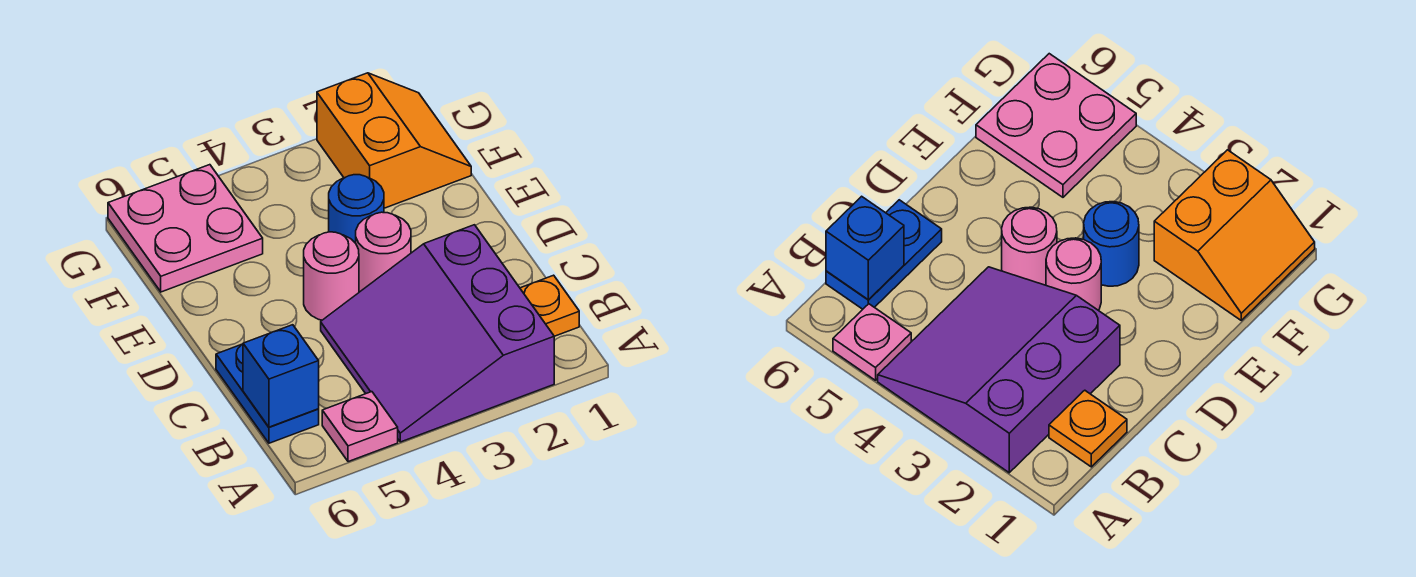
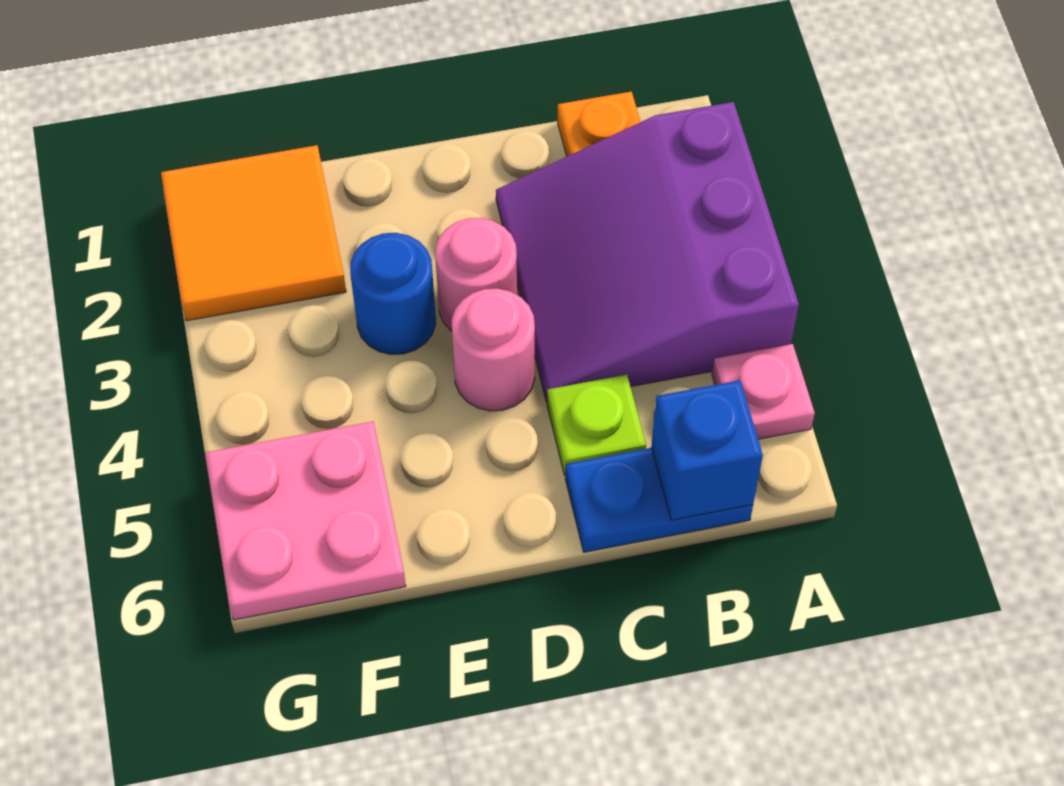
purple slope A2:C4 level 1 top 2 -> purple slope A2:C4 level 1 top A
none -> lime plate C5 level 1
orange slope F1:G2 level 1 top 2 -> orange tile F1:G2 level 1

